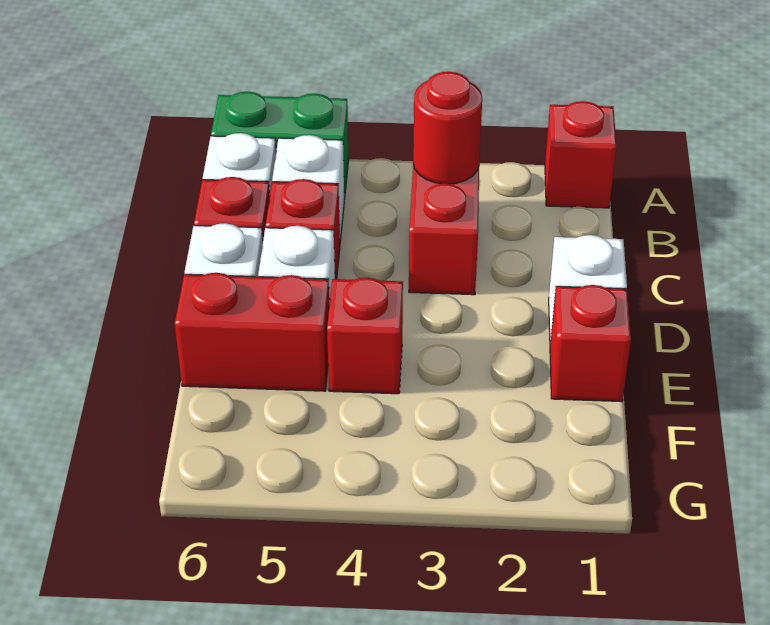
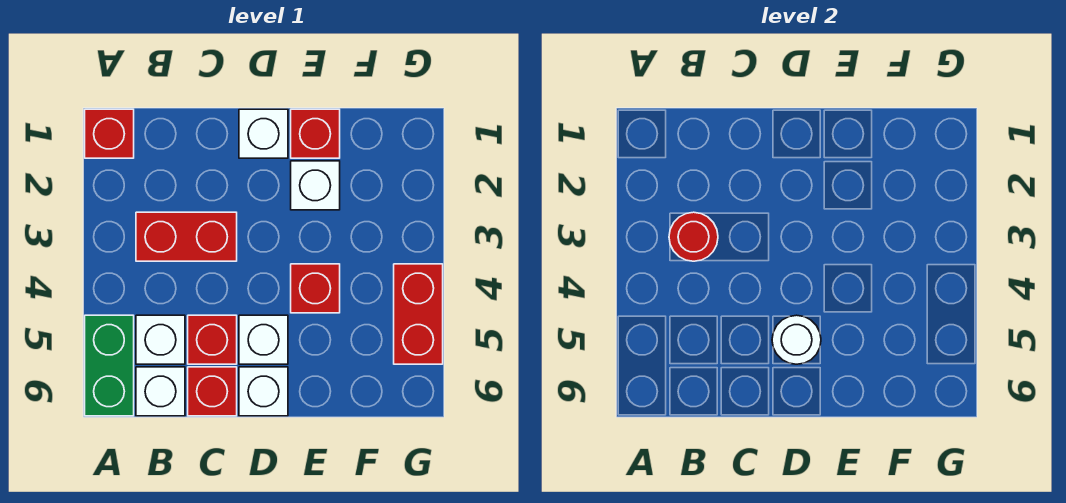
none -> white round brick D5 level 2
none -> white brick E2 level 1
red brick E5:E6 level 1 -> red brick G4:G5 level 1

